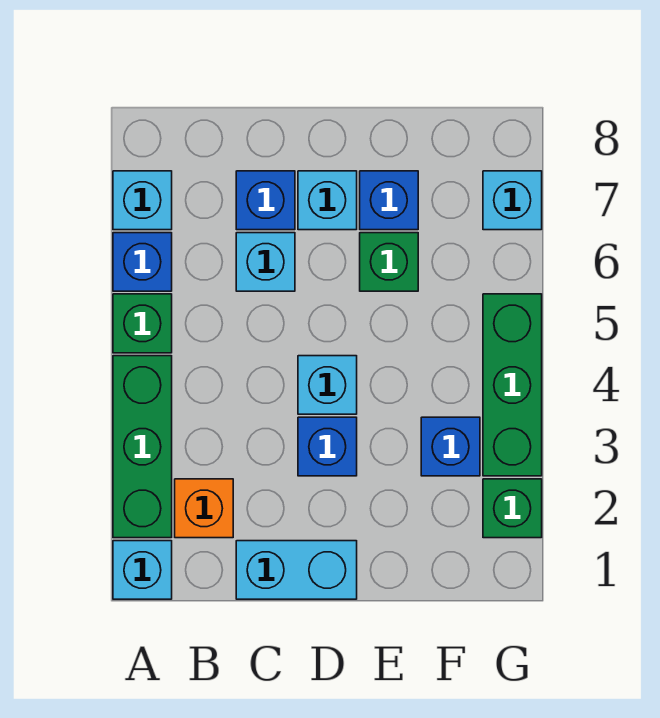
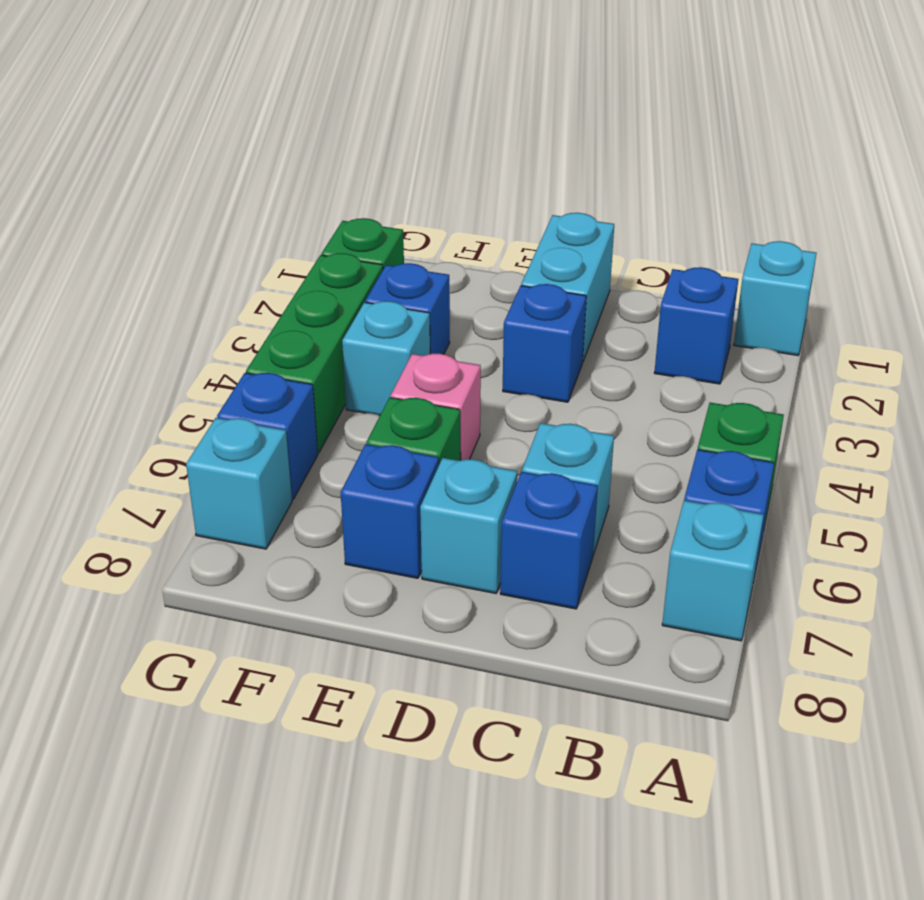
green brick A2:A4 level 1 -> none
orange brick B2 level 1 -> blue brick B2 level 1
cyan brick C1:D1 level 1 -> cyan brick D1:D2 level 1
cyan brick D4 level 1 -> cyan brick F4 level 1
none -> pink brick E5 level 1
none -> blue brick G6 level 1

